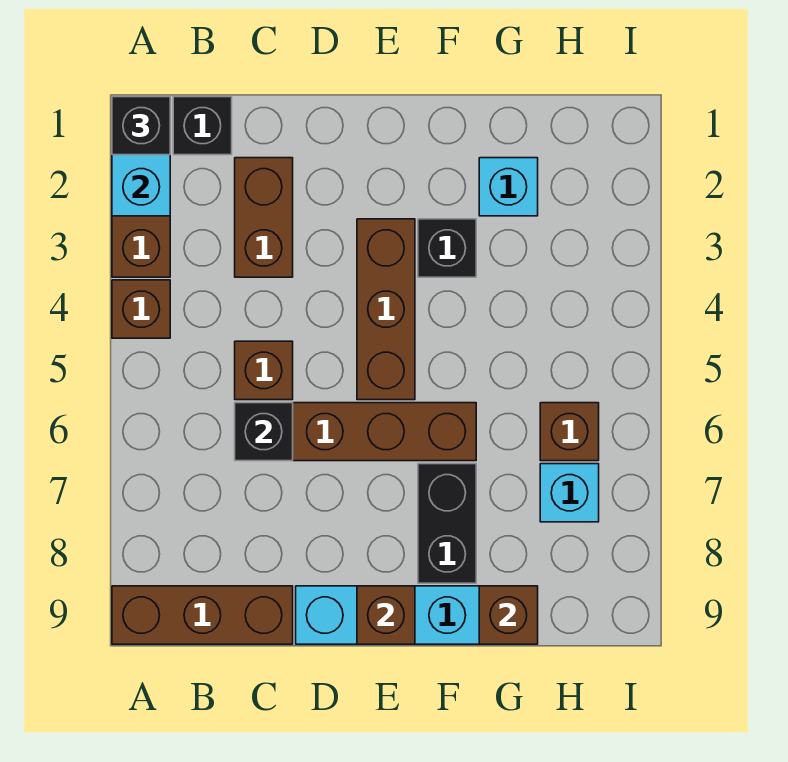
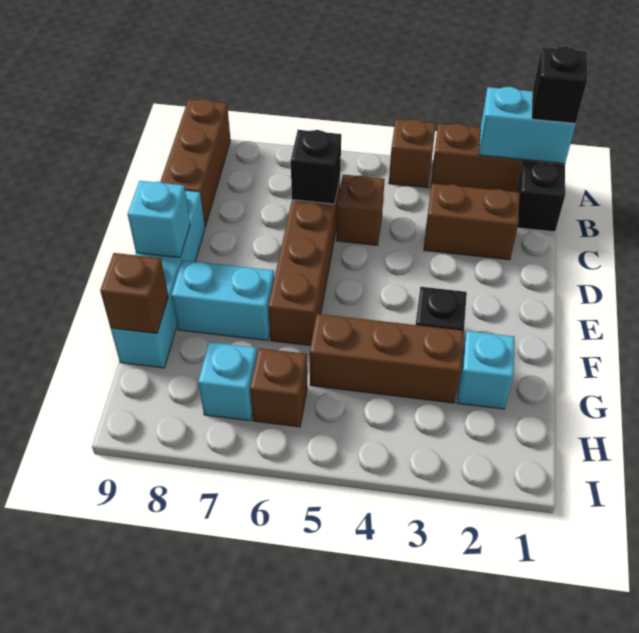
brown brick E3:E5 level 1 -> brown brick G3:G5 level 1
brown brick E9 level 2 -> cyan brick E9 level 2
black brick F7:F8 level 1 -> cyan brick F7:F8 level 1

